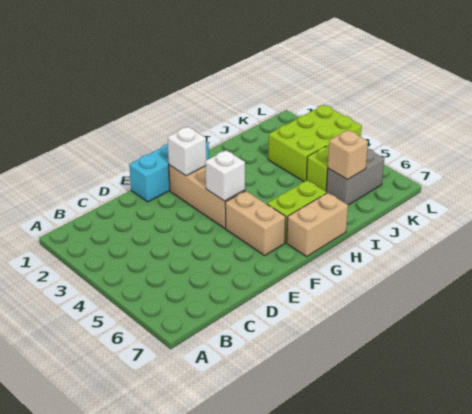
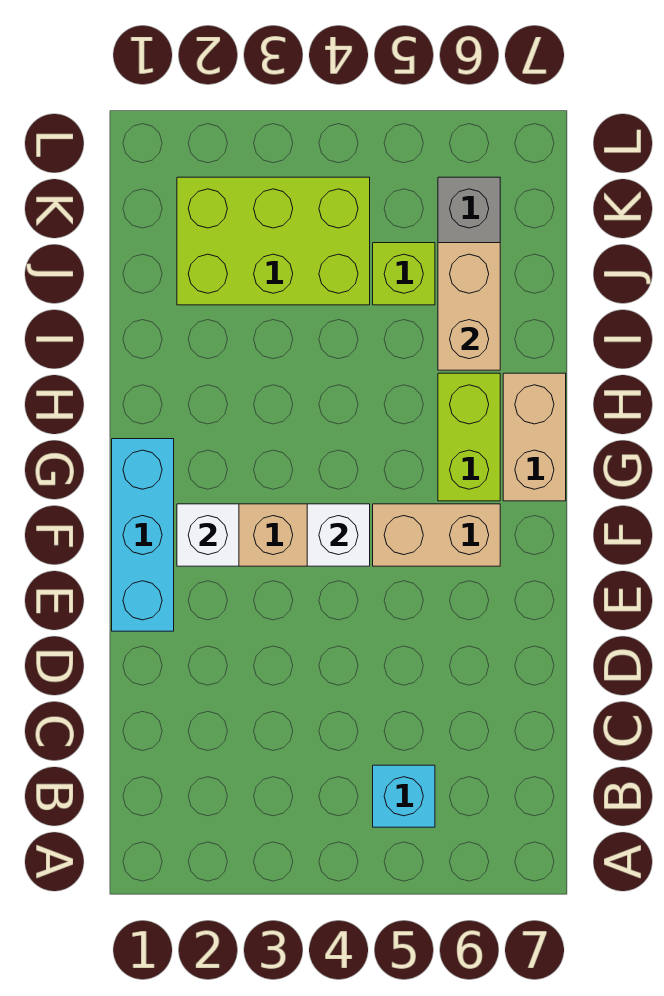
none -> cyan brick B5 level 1
lime brick J3:L4 level 1 -> lime brick J2:K4 level 1
tan brick J6 level 2 -> tan brick I6:J6 level 2

